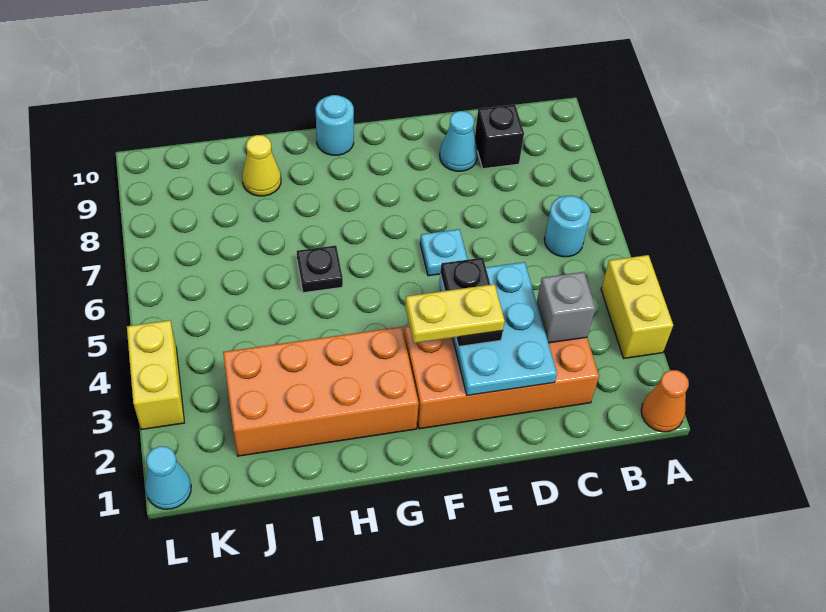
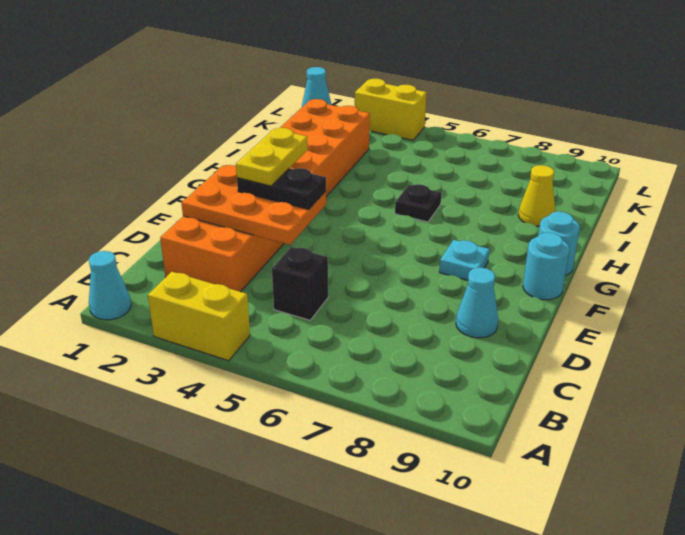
orange cone A1 level 1 -> cyan cone A1 level 1
cyan round brick B6 level 1 -> cyan round brick F10 level 1
grey brick C3 level 2 -> none
black brick C9 level 1 -> black brick C5 level 1
cyan plate D2:E4 level 2 -> orange plate D2:E4 level 2
cyan plate E6 level 1 -> cyan plate F8 level 1

